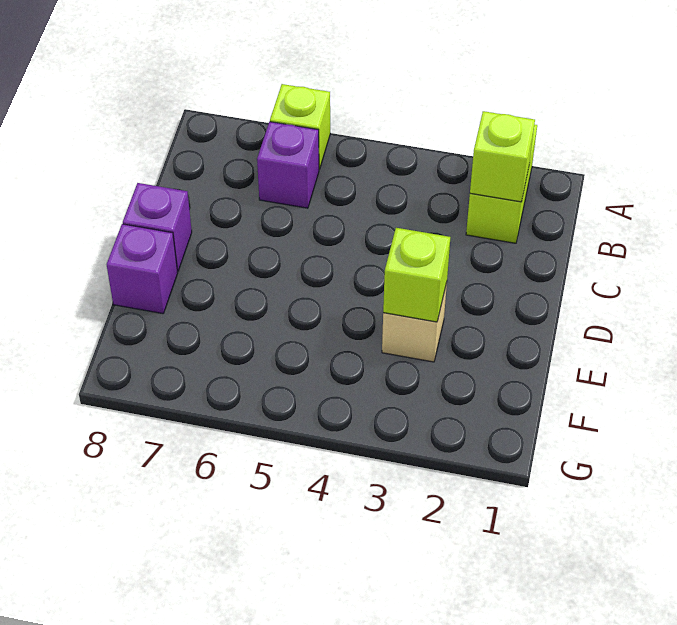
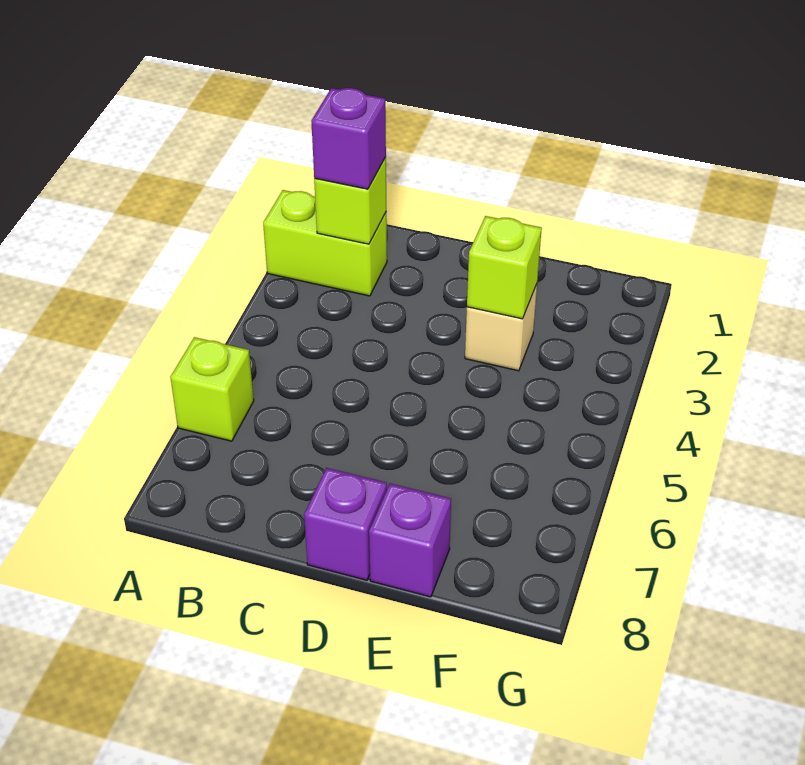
purple brick B6 level 1 -> purple brick B2 level 3

